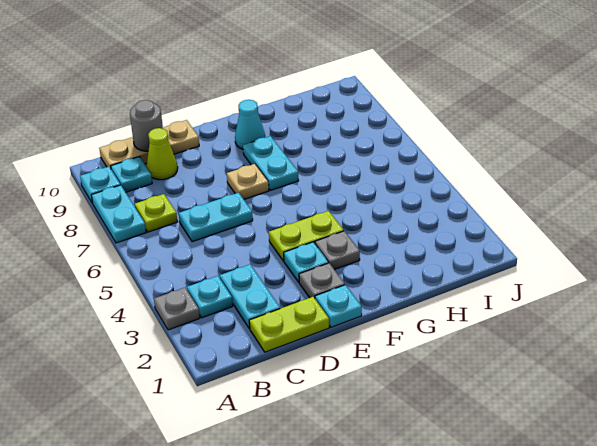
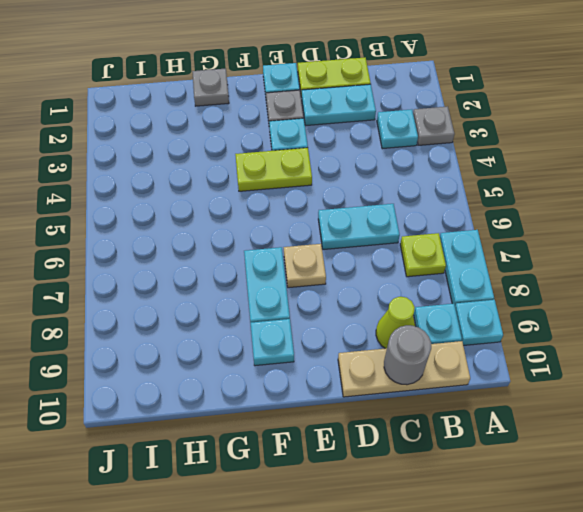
cyan plate C2:C3 level 1 -> cyan plate C2:D2 level 1
grey plate F3 level 1 -> grey plate G1 level 1
cyan cone F9 level 1 -> cyan plate F9 level 1

